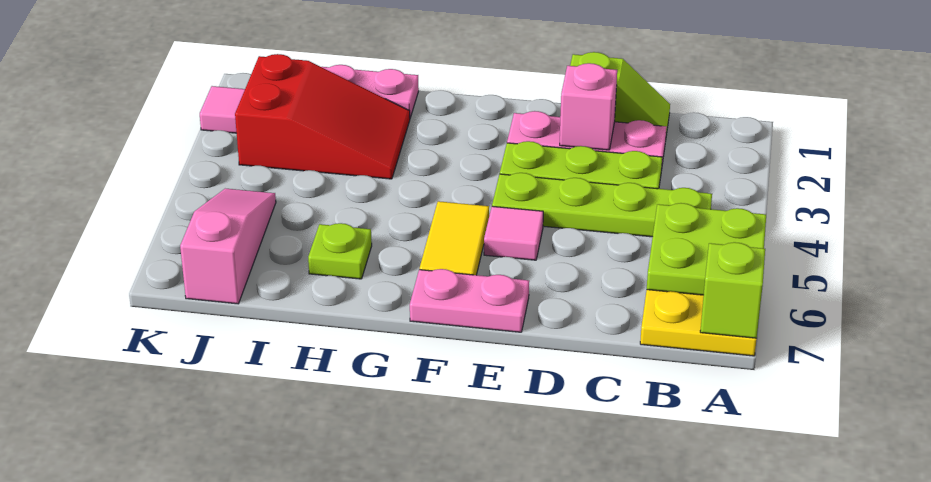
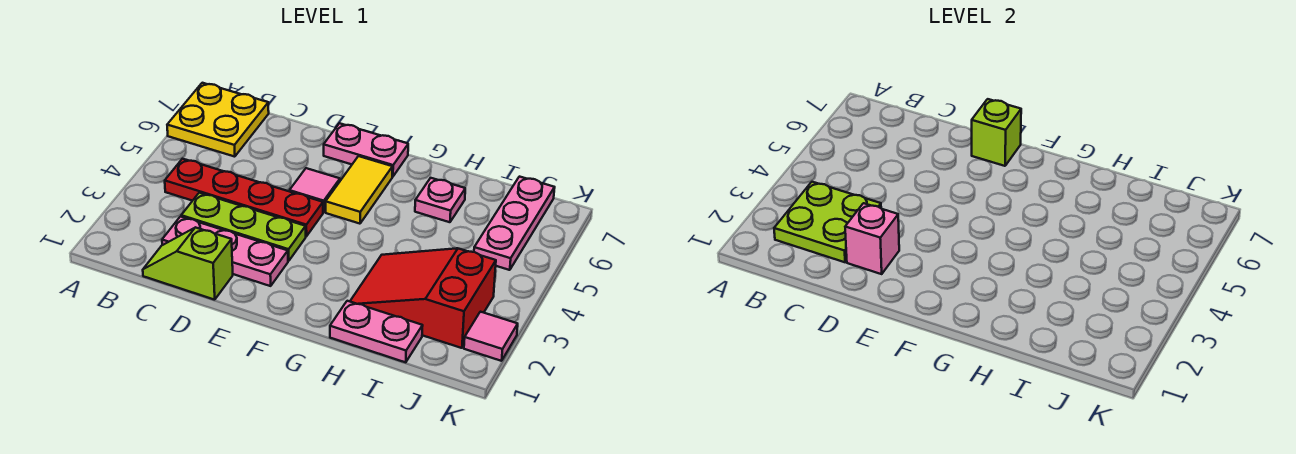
lime plate A5:B6 level 2 -> lime plate B2:C3 level 2
lime brick A7 level 2 -> lime brick E7 level 2
lime plate B4:E4 level 1 -> red plate B4:E4 level 1
lime plate H6 level 1 -> pink plate H6 level 1
pink slope J5:J7 level 1 top 7 -> pink plate J5:J7 level 1

